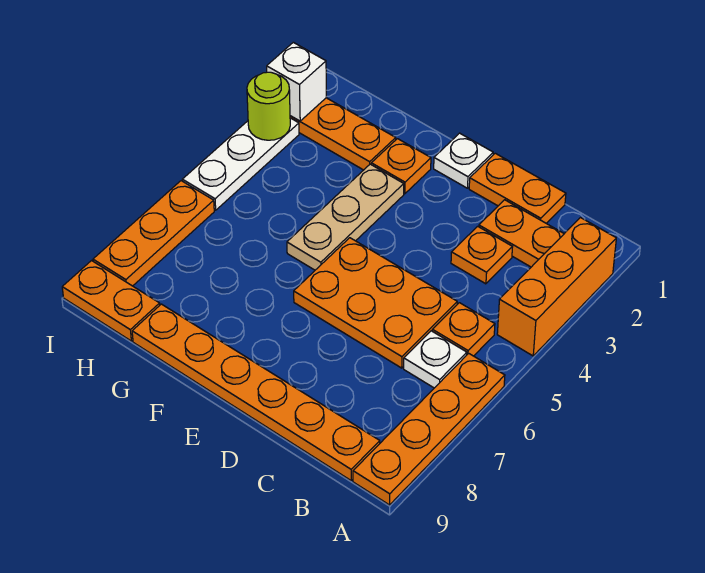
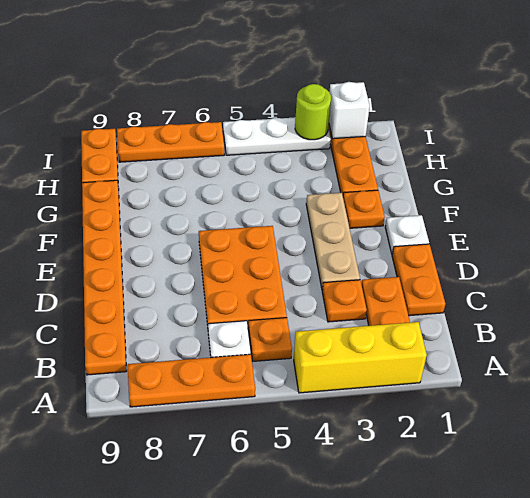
orange brick A2:A4 level 1 -> yellow brick A2:A4 level 1
orange plate A6:A9 level 1 -> orange plate A6:A8 level 1
tan plate F3:F5 level 1 -> tan plate D3:F3 level 1

